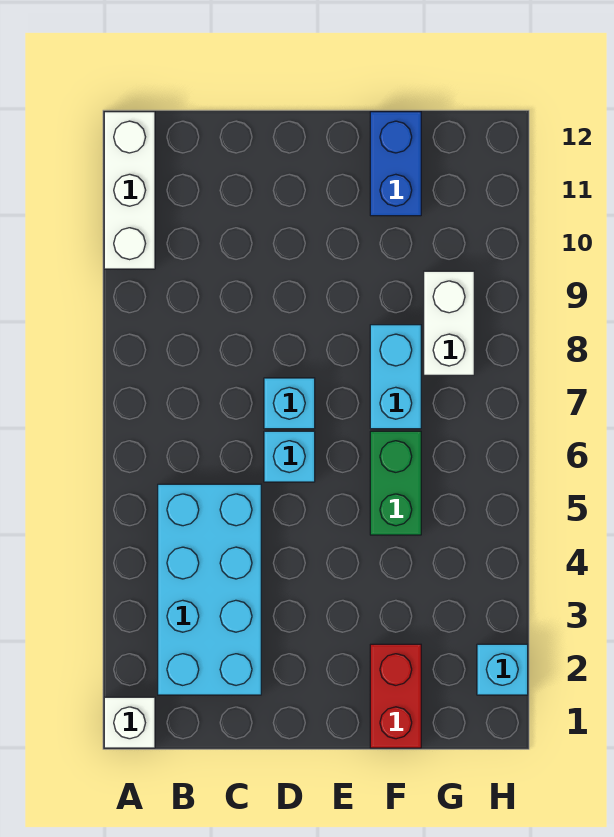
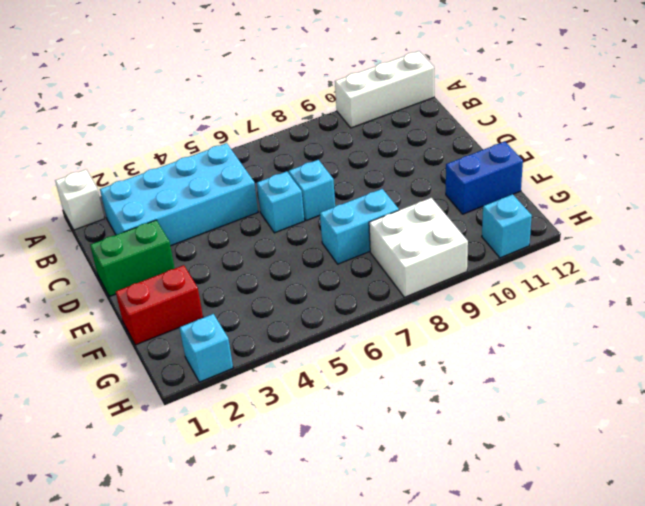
green brick F5:F6 level 1 -> green brick D1:D2 level 1
white brick G8:G9 level 1 -> white brick G8:H9 level 1
none -> cyan brick H11 level 1

